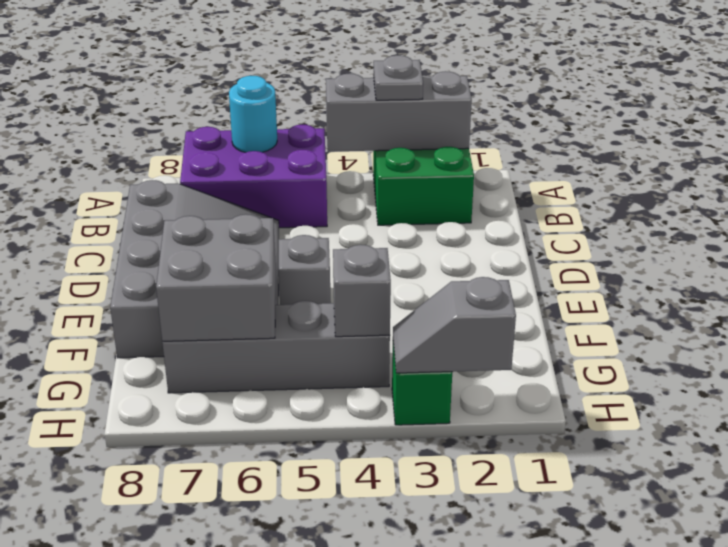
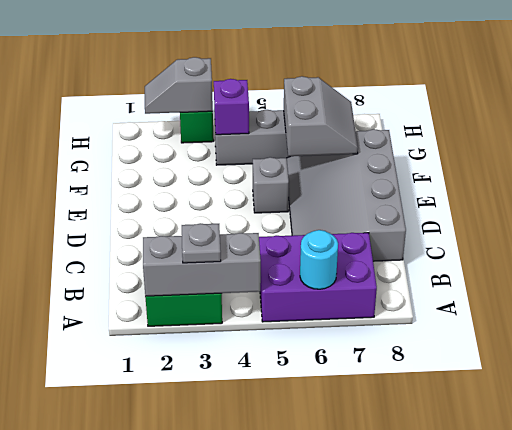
grey brick F6:G7 level 2 -> grey slope F6:G7 level 2 top 6
grey brick G4 level 2 -> purple brick G4 level 2
grey slope H2:H3 level 2 top 2 -> grey slope H2:H3 level 2 top 3

